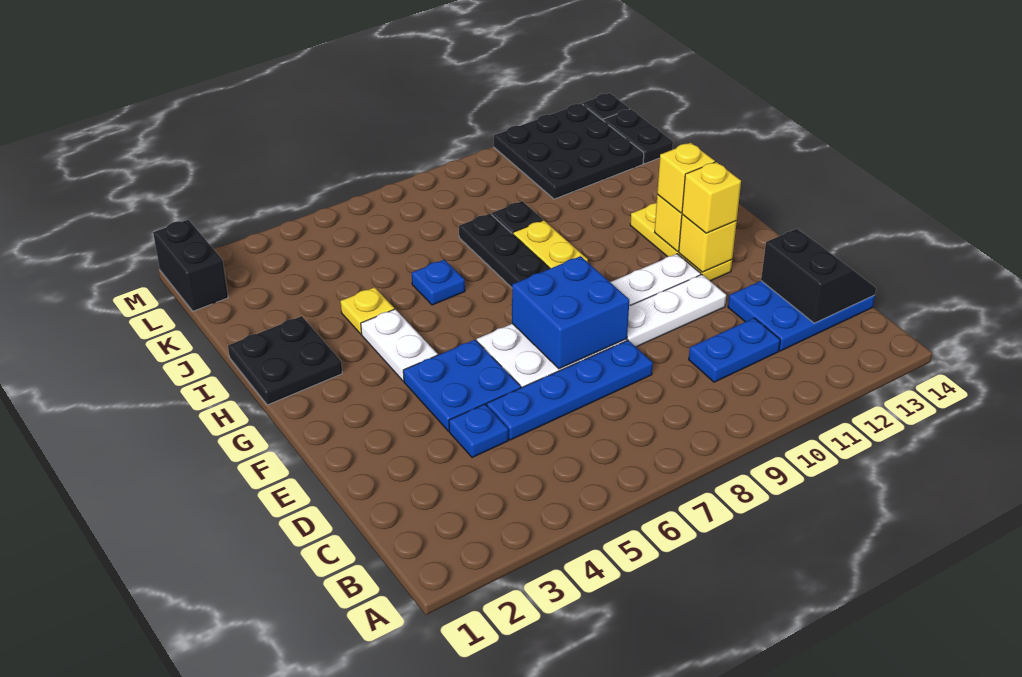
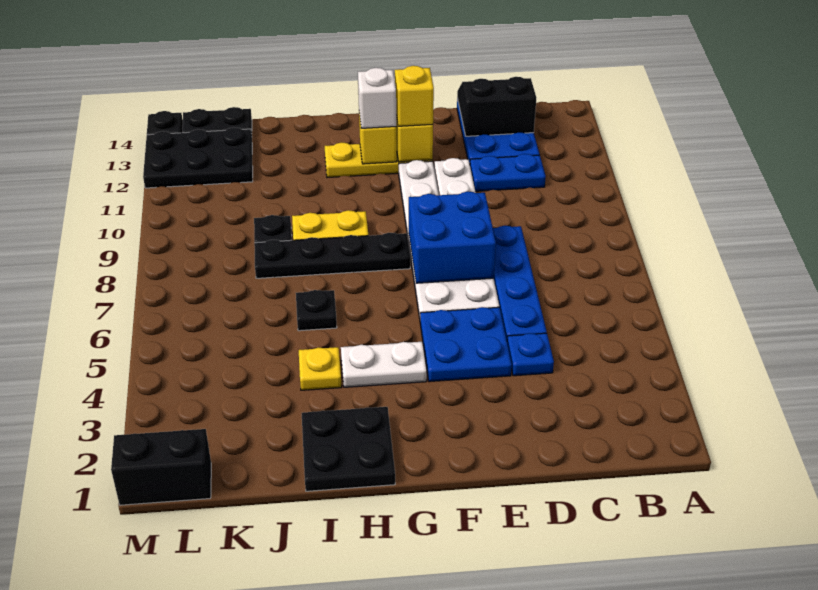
blue plate C10:C11 level 1 -> blue plate C11:D11 level 1
yellow brick G12 level 3 -> white brick G12 level 3
blue plate I6 level 1 -> black plate I6 level 1
black plate K11:M13 level 1 -> black plate K12:M13 level 1

